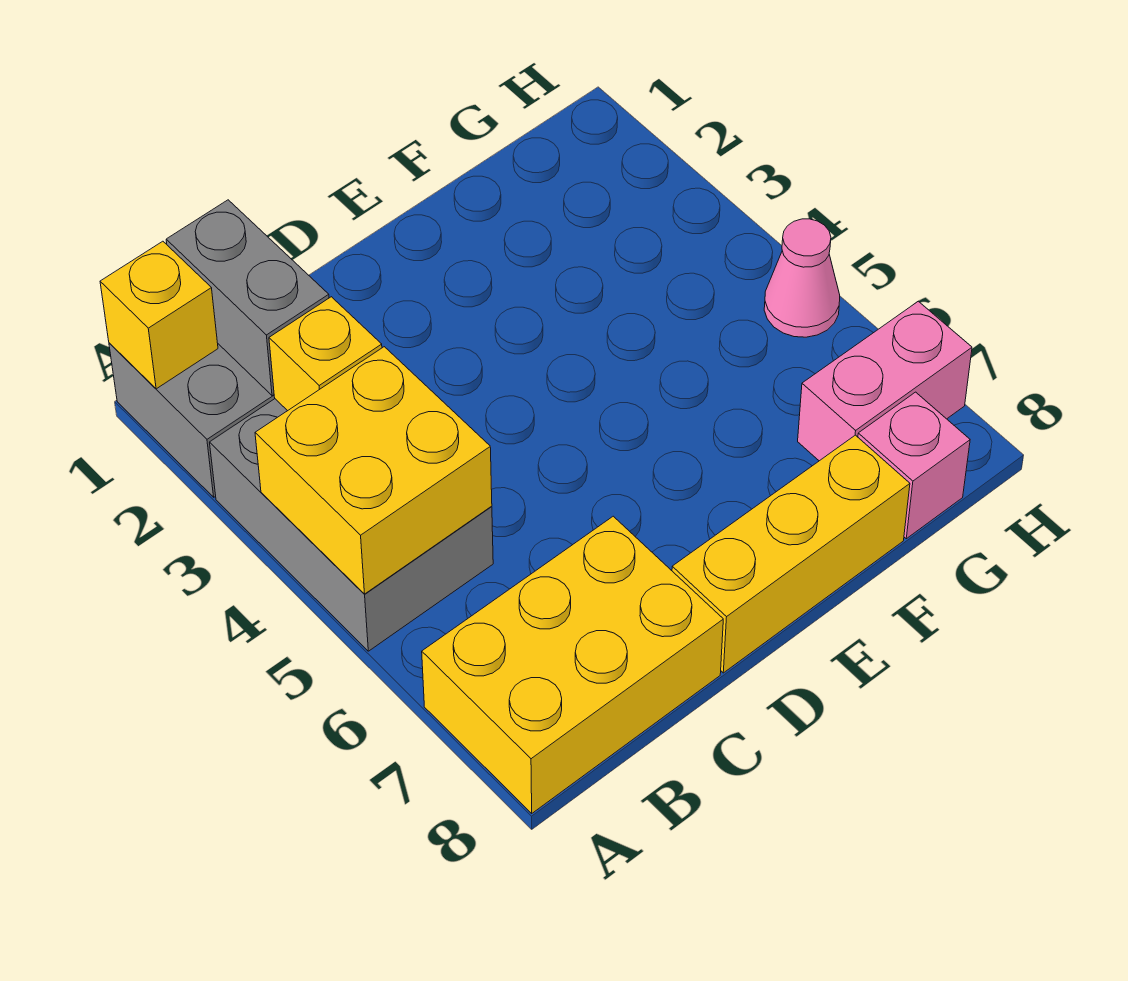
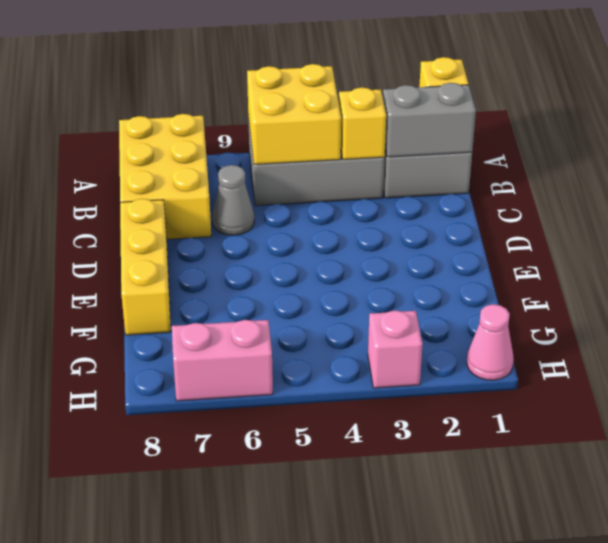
none -> grey cone C6 level 1
pink brick G7:H7 level 1 -> pink brick H6:H7 level 1
pink brick G8 level 1 -> pink brick H3 level 1
pink cone H5 level 1 -> pink cone H1 level 1

